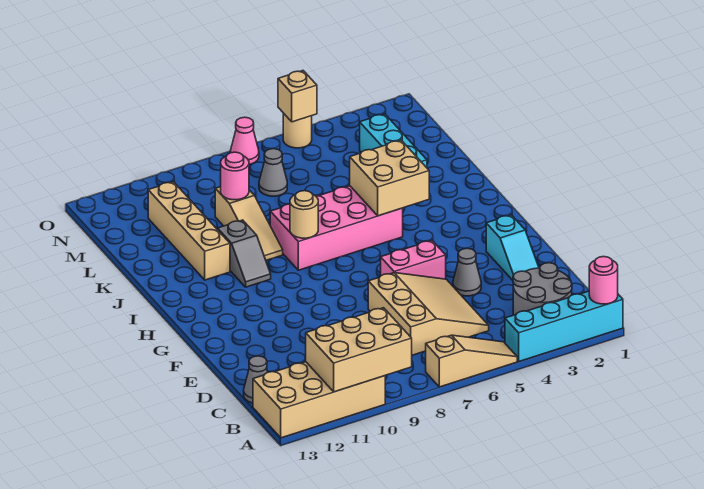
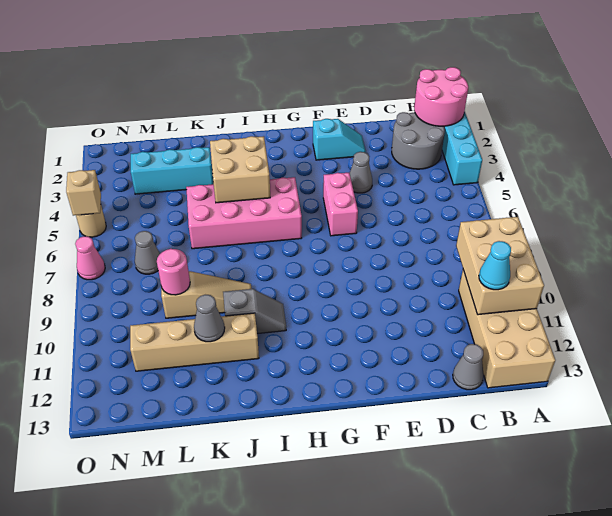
pink round brick A1 level 2 -> pink round brick A1:B2 level 2
tan slope A5:A7 level 1 top 7 -> none
none -> cyan cone B11 level 3
tan slope C5:E7 level 1 top 7 -> none
pink brick I5:J8 level 1 -> pink brick H5:K6 level 1
tan round brick I8 level 2 -> none
none -> grey cone K11 level 2

